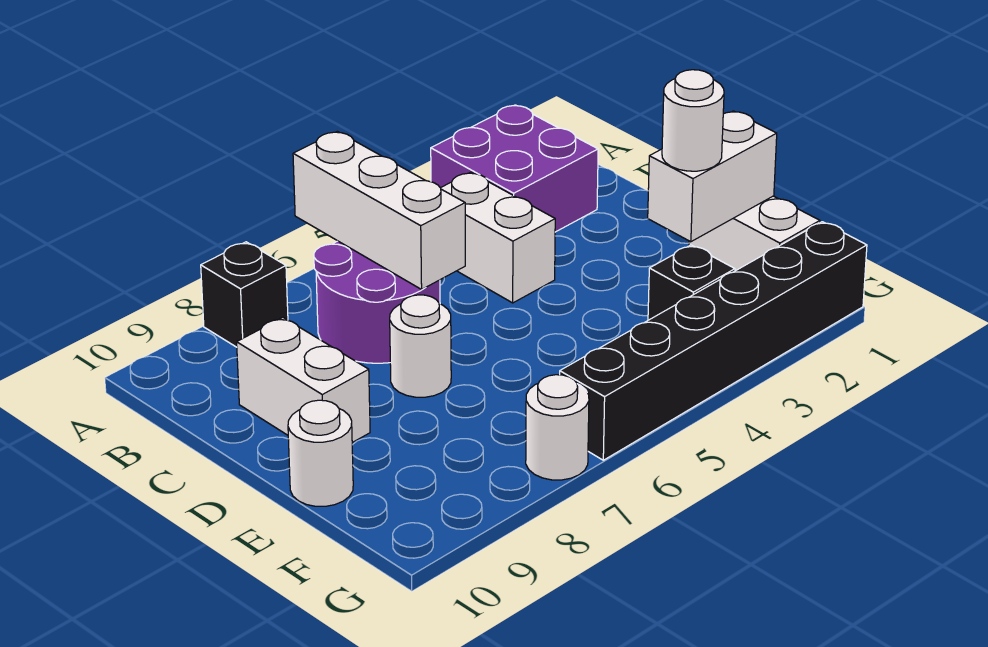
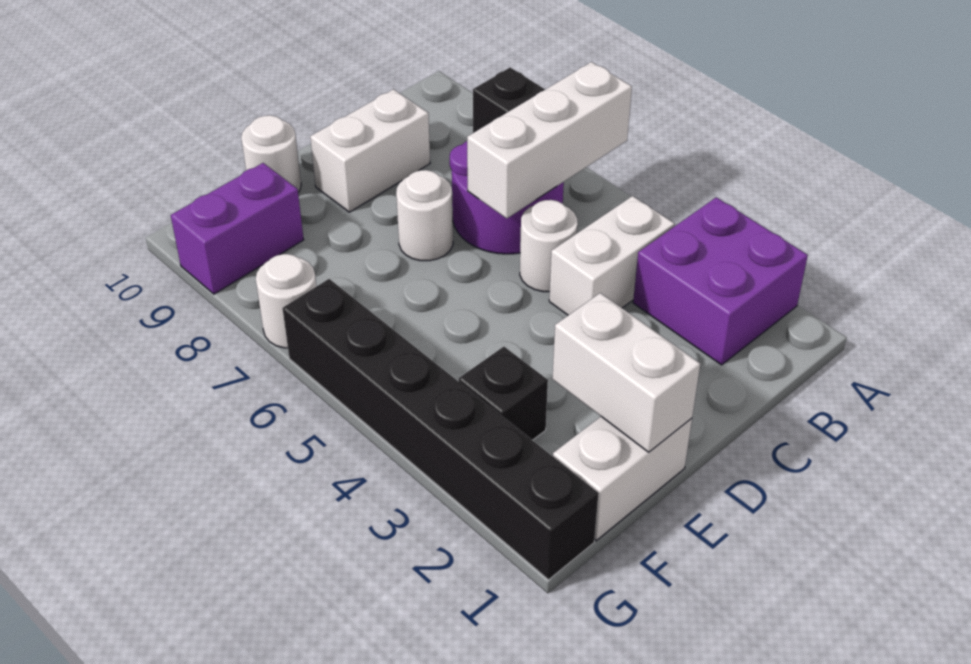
white round brick E2 level 3 -> white round brick C5 level 1
none -> purple brick F9:G9 level 1

